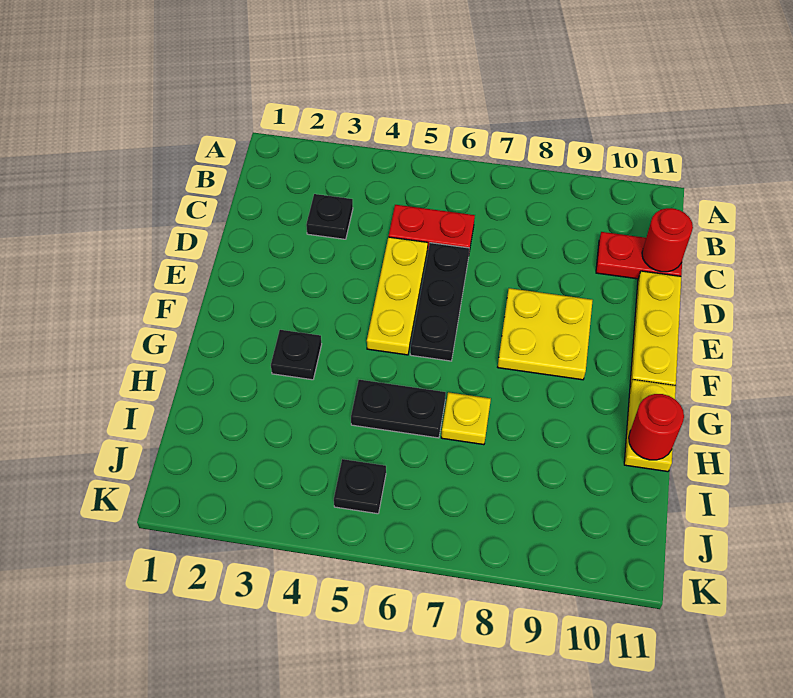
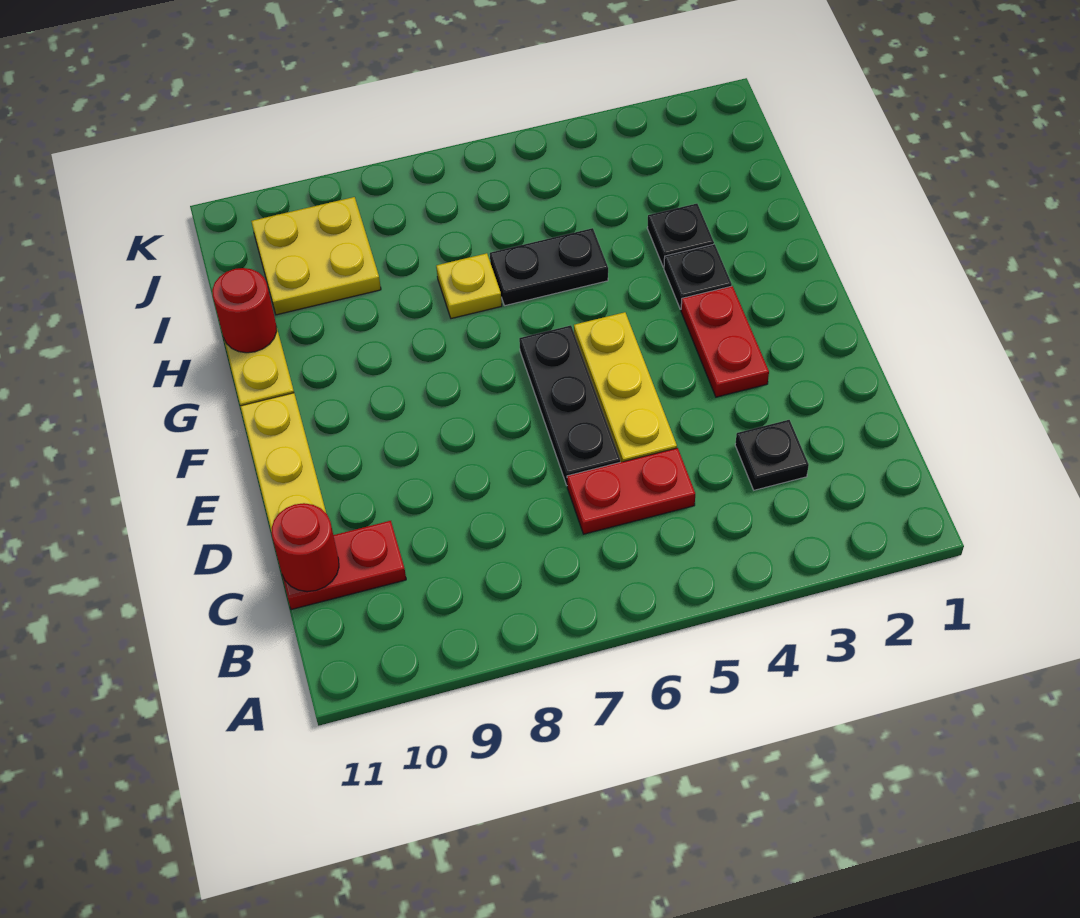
none -> red plate E3:F3 level 1
yellow plate E8:F9 level 1 -> yellow plate I9:J10 level 1
black plate J5 level 1 -> black plate H3 level 1

